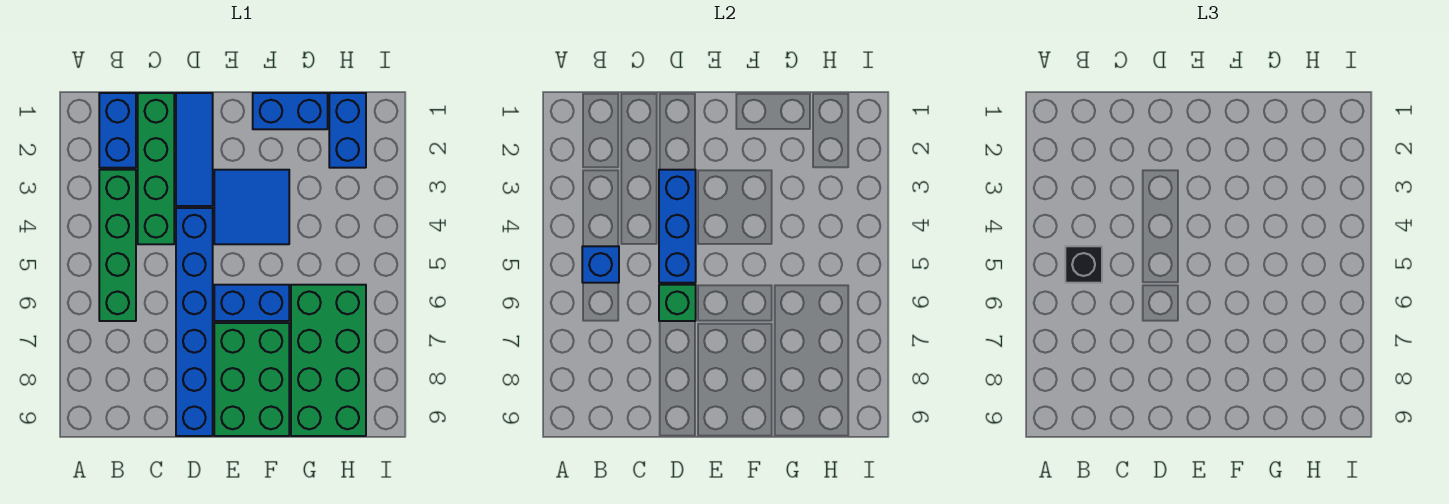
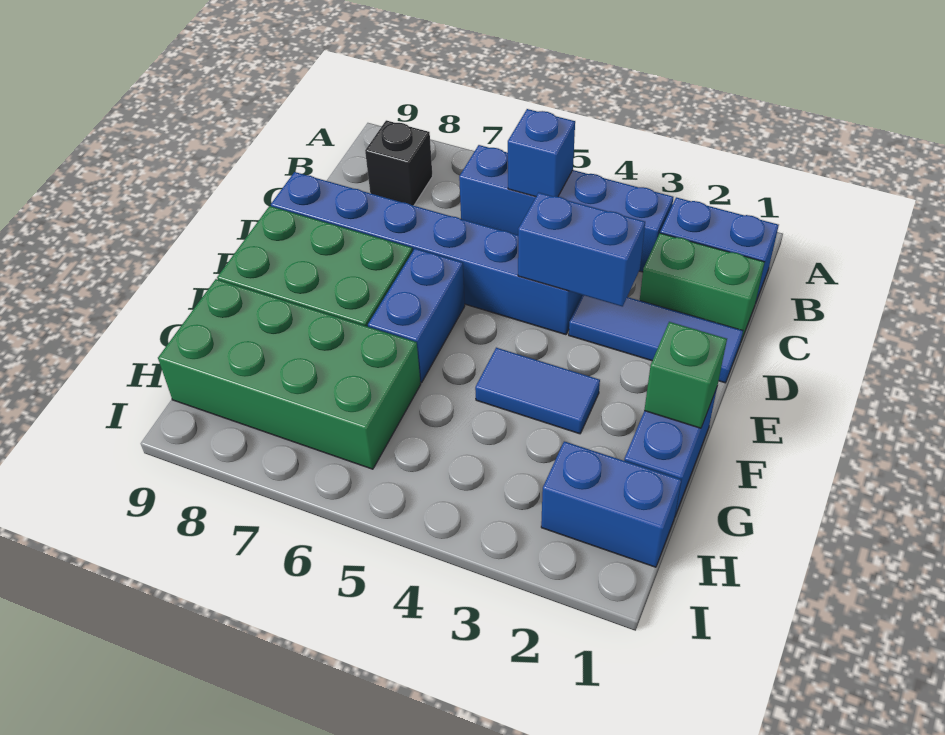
green brick B3:B6 level 1 -> blue brick B3:B6 level 1
black brick B5 level 3 -> black brick B8 level 1
green brick C1:C4 level 1 -> green brick C1:C2 level 1
blue brick D3:D5 level 2 -> blue brick D3:D4 level 2
green brick D6 level 2 -> green brick F1 level 2
blue tile E3:F4 level 1 -> blue tile F3:F4 level 1

